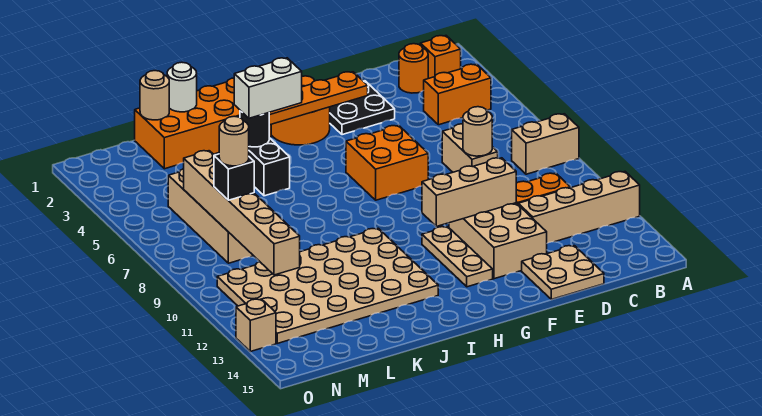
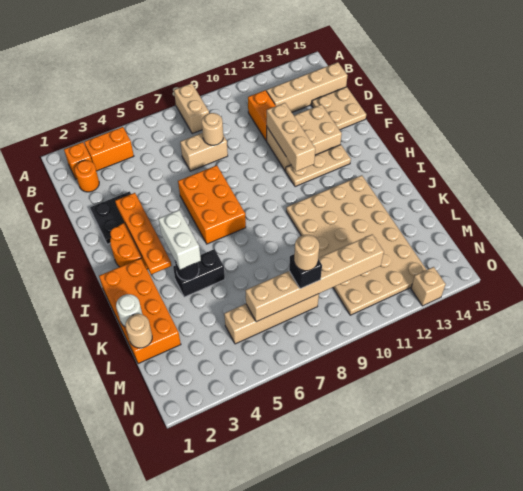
tan brick A12:D12 level 1 -> tan brick C12:C15 level 1
orange brick B4:C4 level 1 -> orange brick B3:B4 level 1
orange brick F6:G7 level 1 -> orange brick F6:H7 level 1

